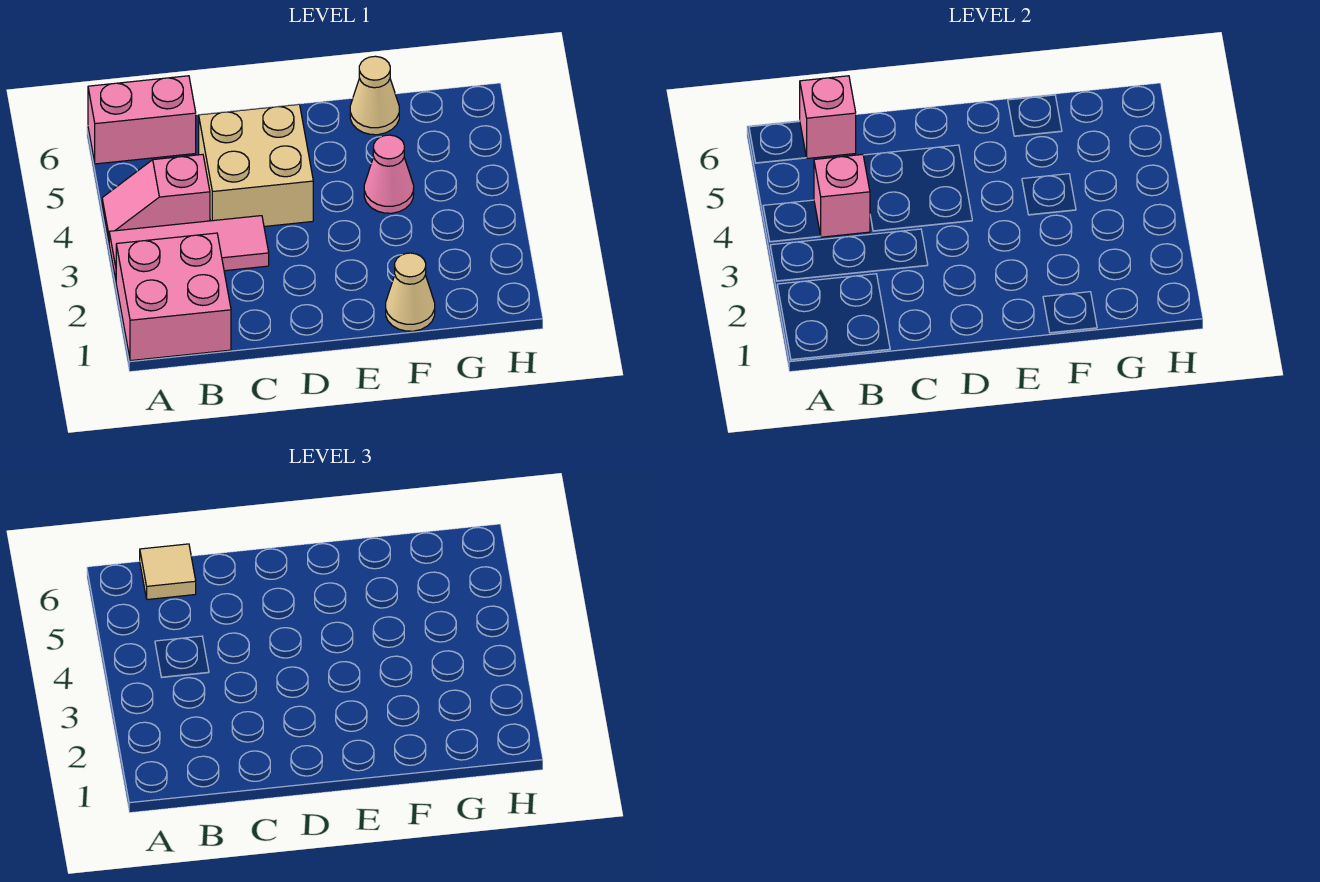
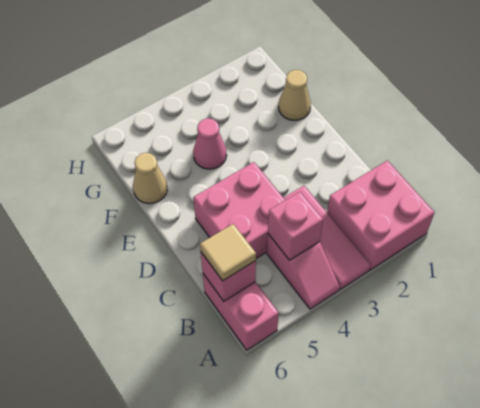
tan brick C4:D5 level 1 -> pink brick C4:D5 level 1

